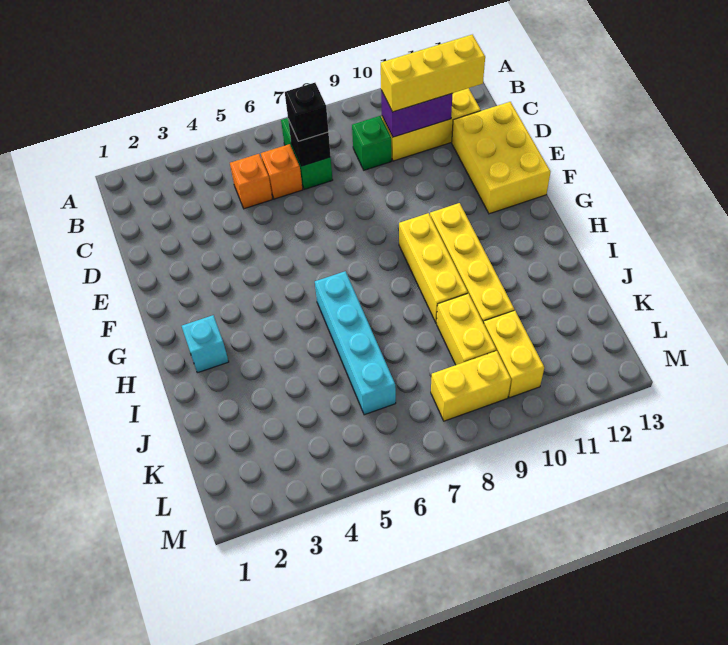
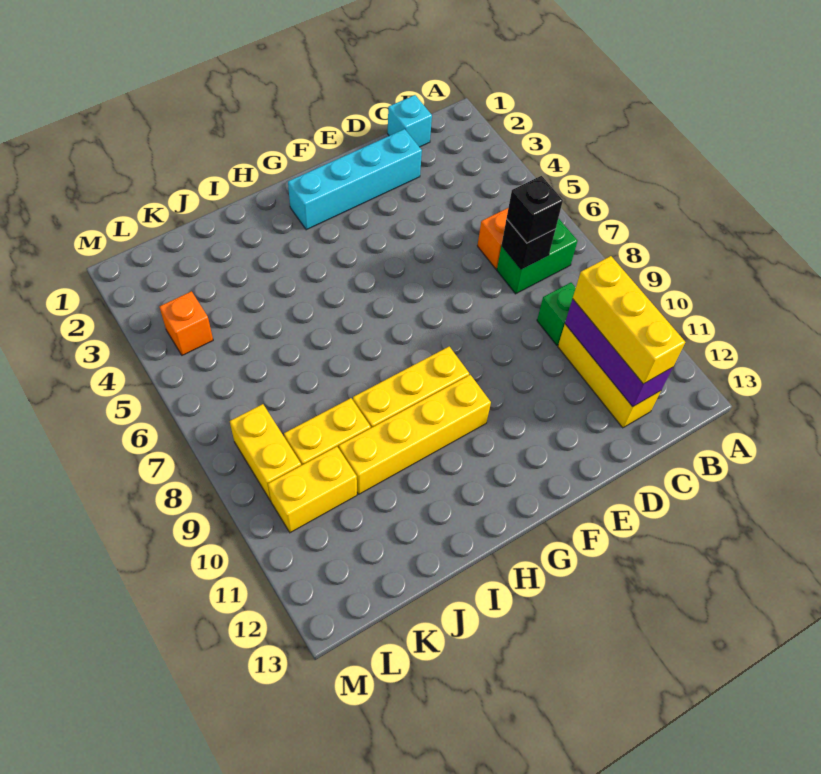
orange brick C5 level 1 -> orange brick L4 level 1
purple brick C10:C11 level 2 -> purple brick C10:C12 level 2
yellow brick D12:F13 level 1 -> none
cyan brick H2 level 1 -> cyan brick C1 level 1
cyan brick H6:K6 level 1 -> cyan brick D2:G2 level 1

